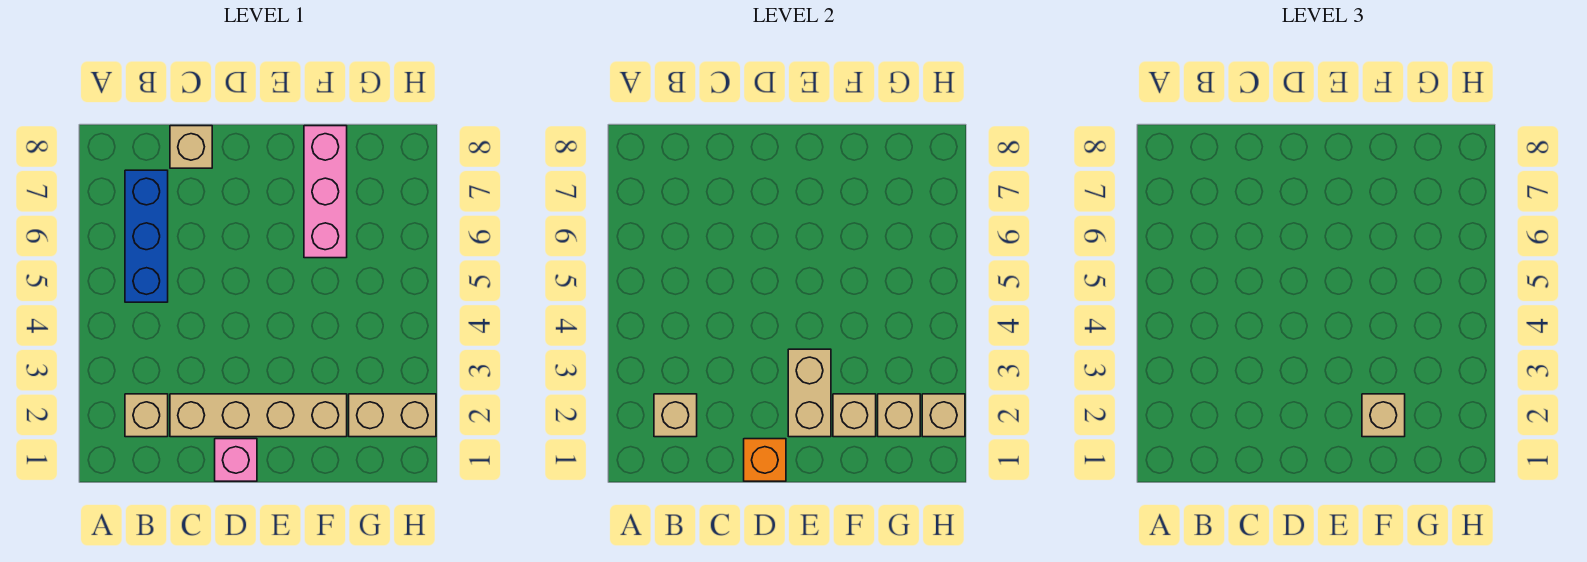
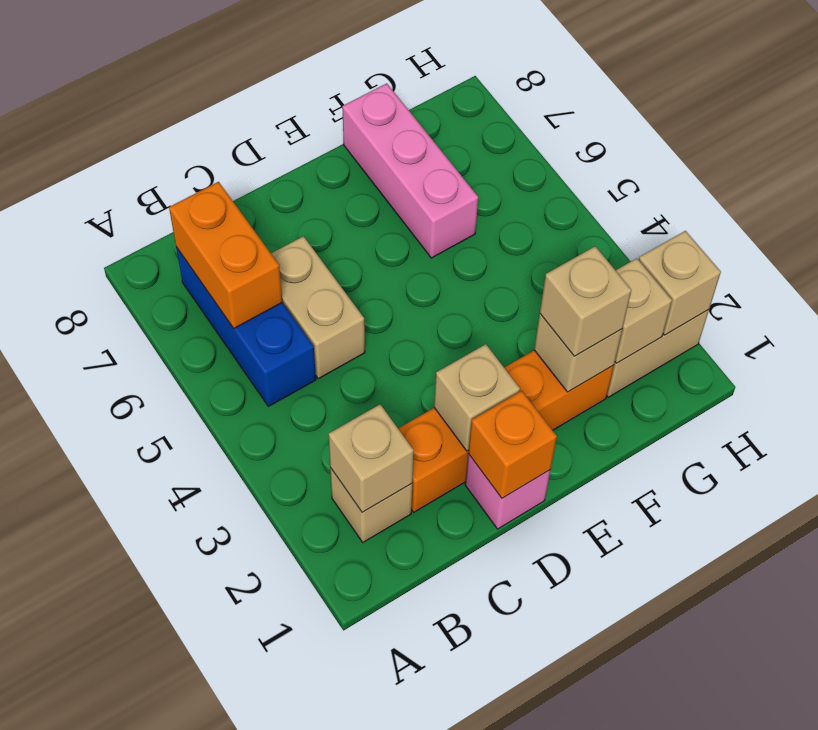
none -> orange brick B6:B7 level 2
tan brick C2:F2 level 1 -> orange brick C2:F2 level 1
tan brick C8 level 1 -> tan brick D2 level 2
tan brick E2:E3 level 2 -> tan brick C5:C6 level 1

